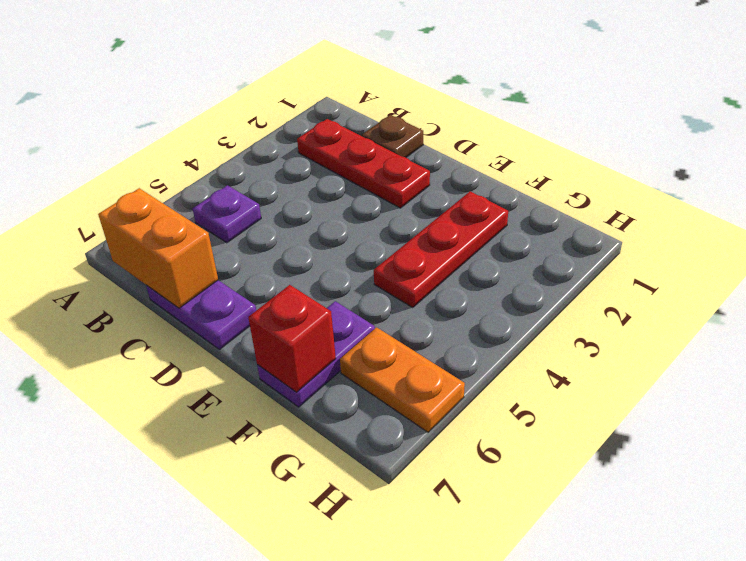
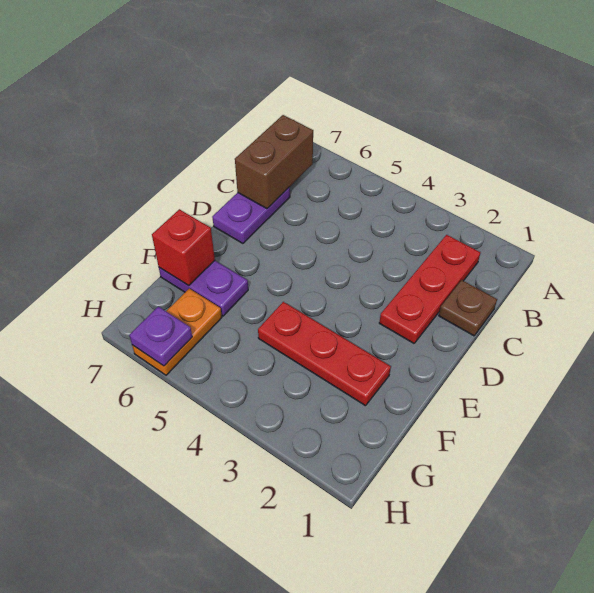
purple plate B5 level 1 -> purple plate H6 level 2
orange brick B7:C7 level 2 -> brown brick B7:C7 level 2

